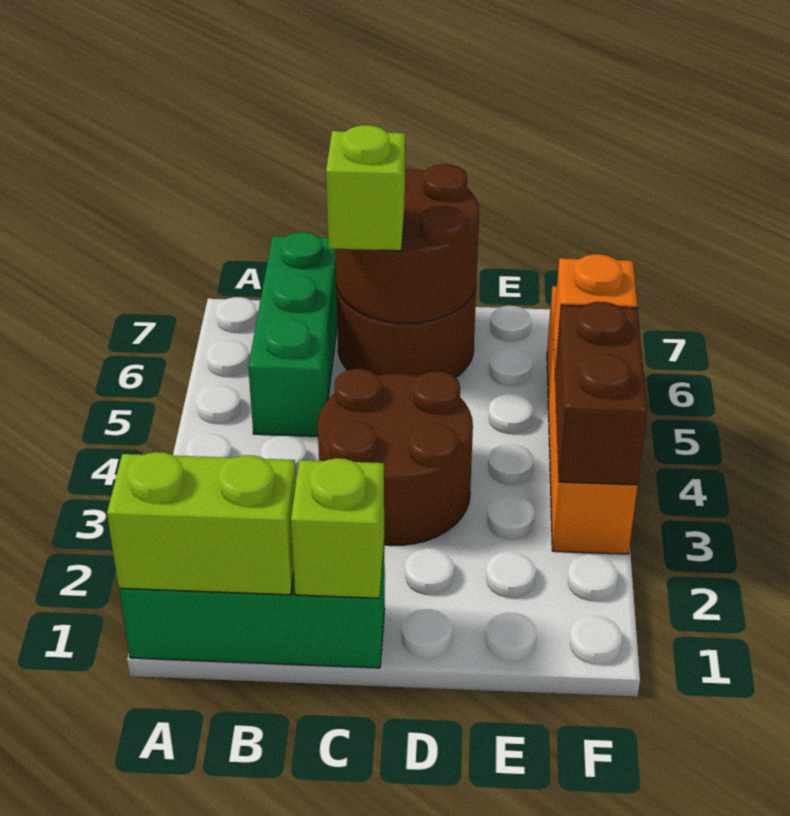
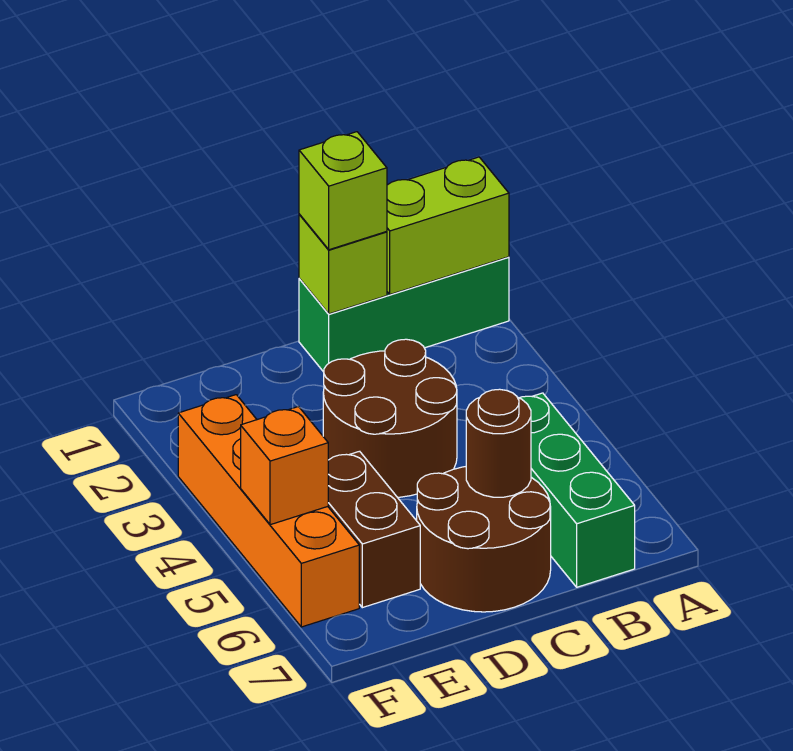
brown round brick C6:D7 level 2 -> brown round brick C6 level 2
lime brick C6 level 3 -> lime brick C1 level 3
brown brick F3:F4 level 2 -> brown brick E5:E6 level 1

